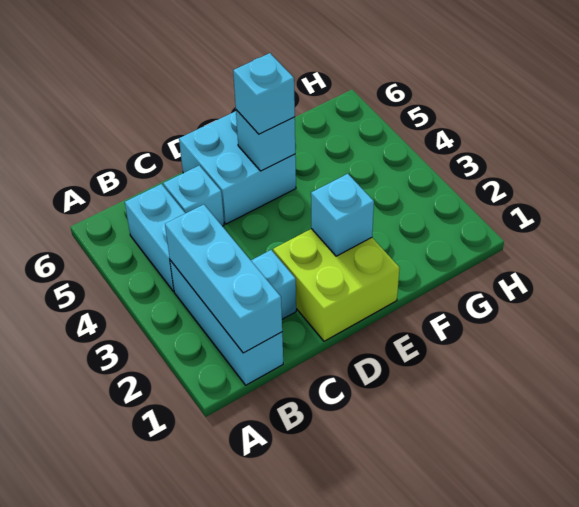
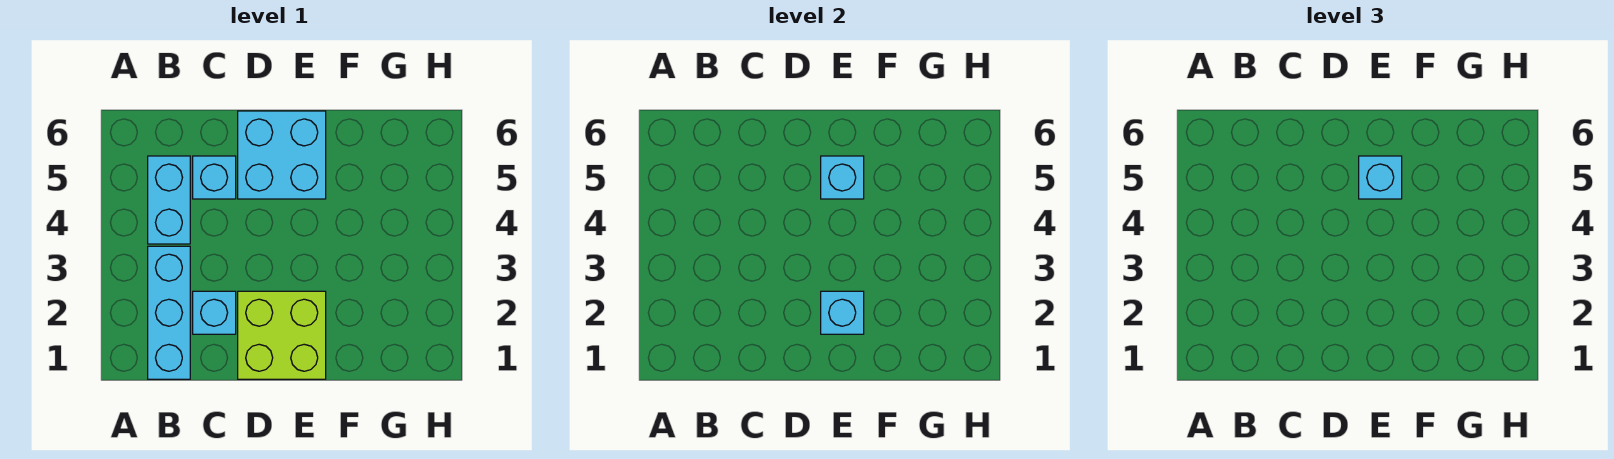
cyan brick B1:B3 level 2 -> none

